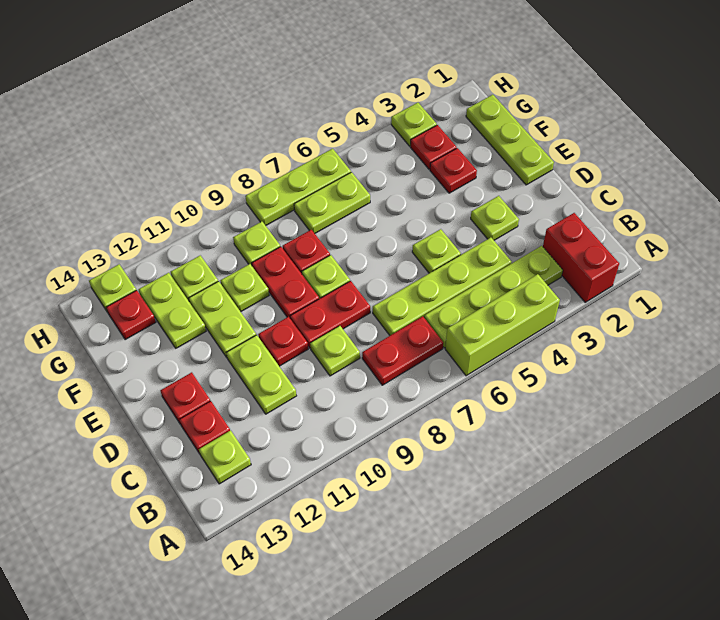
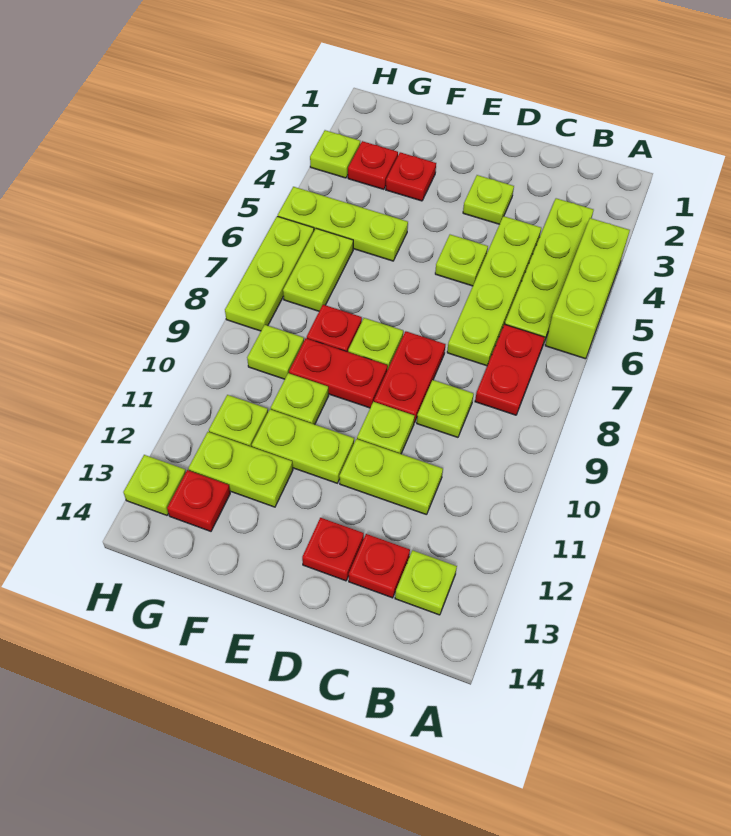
red brick A2:B2 level 1 -> none
red plate D10 level 1 -> lime plate D10 level 1
lime plate E1:G1 level 1 -> lime plate F5:H5 level 1

